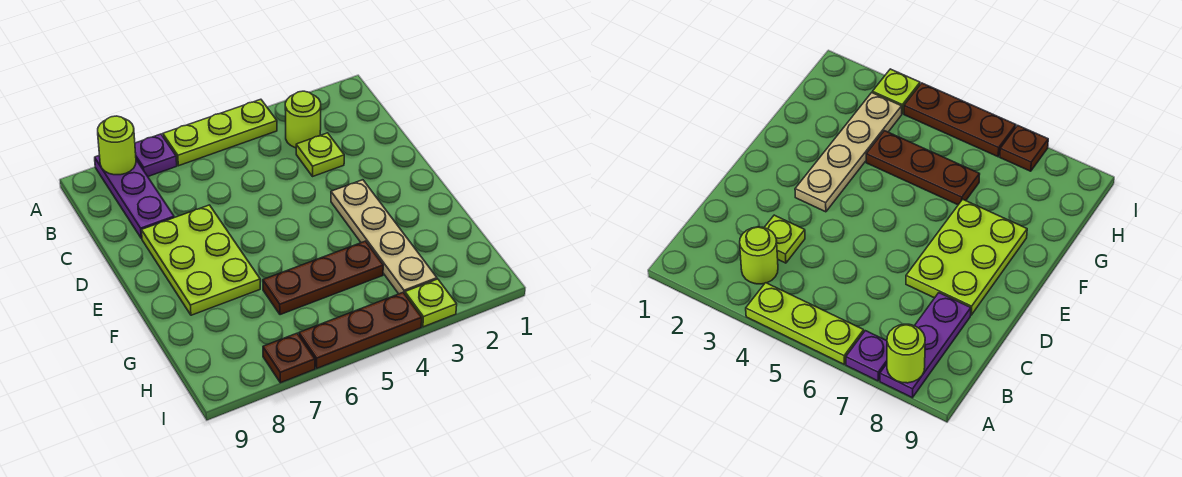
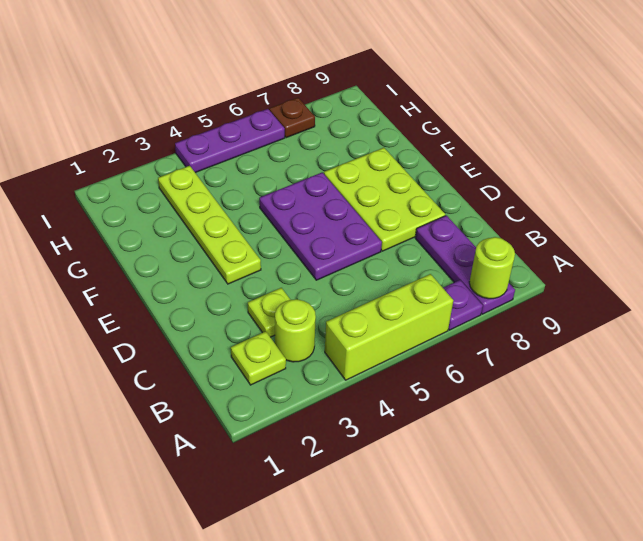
lime plate A4:A6 level 1 -> lime brick A4:A6 level 1
none -> purple plate D5:F6 level 1
tan plate E3:H3 level 1 -> lime plate E3:H3 level 1
brown plate G4:G6 level 1 -> none
lime plate I3 level 1 -> lime plate B2 level 1
brown plate I4:I6 level 1 -> purple plate I4:I6 level 1

